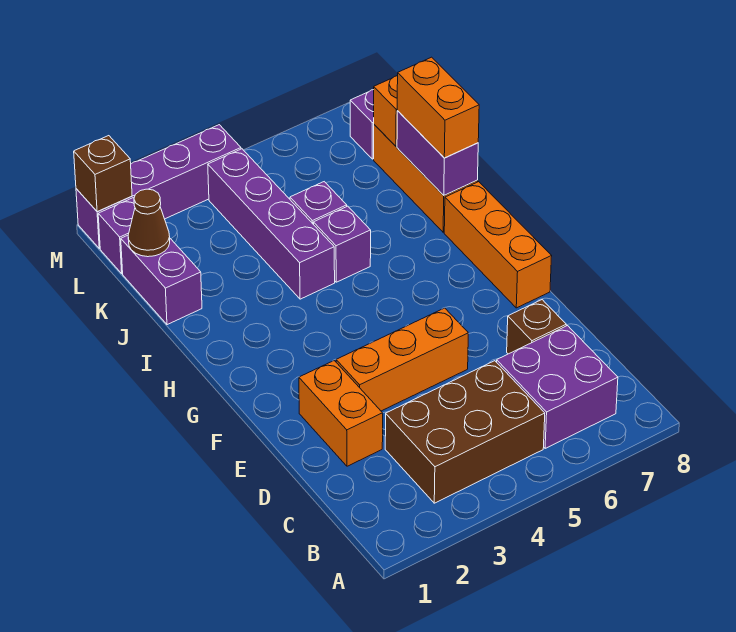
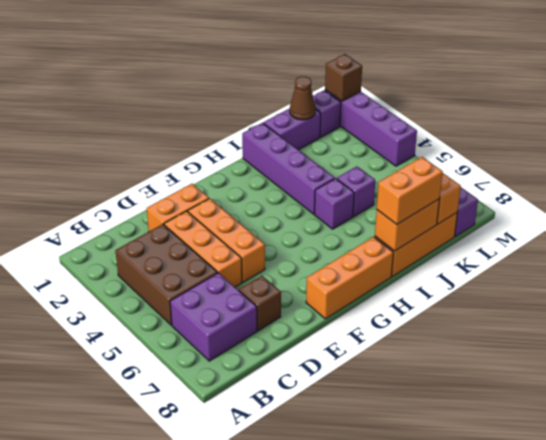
none -> orange brick D3:D5 level 1
purple brick I4:L4 level 1 -> purple brick I1:I4 level 1
purple brick I8:J8 level 2 -> orange brick I8:J8 level 2

